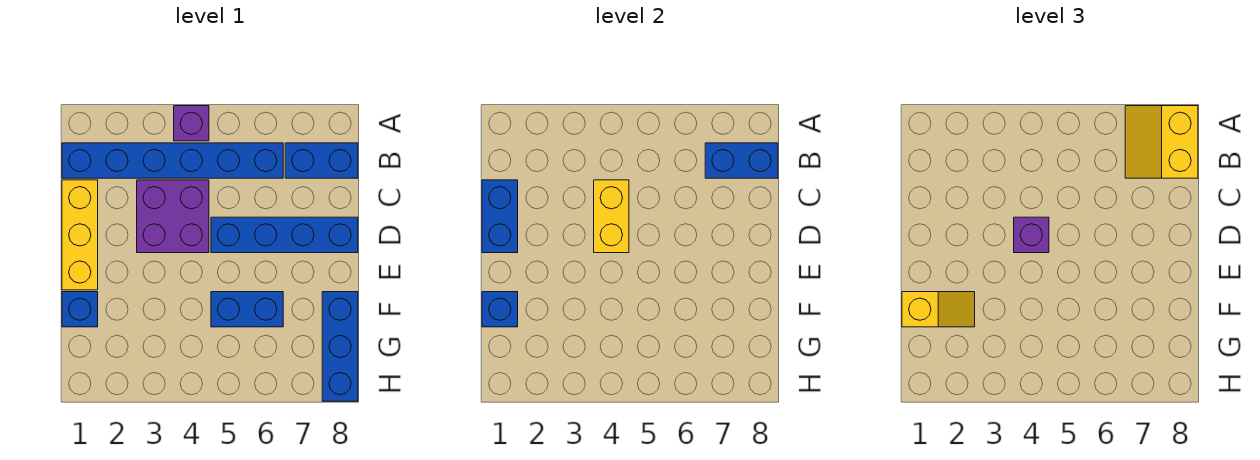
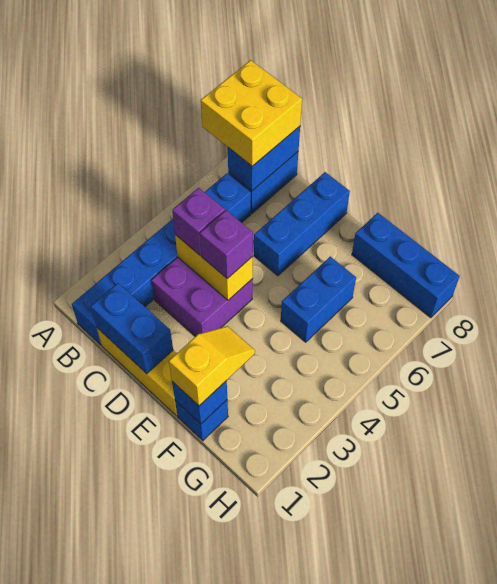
purple brick A4 level 1 -> purple brick C4 level 3
yellow slope A7:B8 level 3 top 8 -> yellow brick A7:B8 level 3
blue brick D5:D8 level 1 -> blue brick D6:D8 level 1

